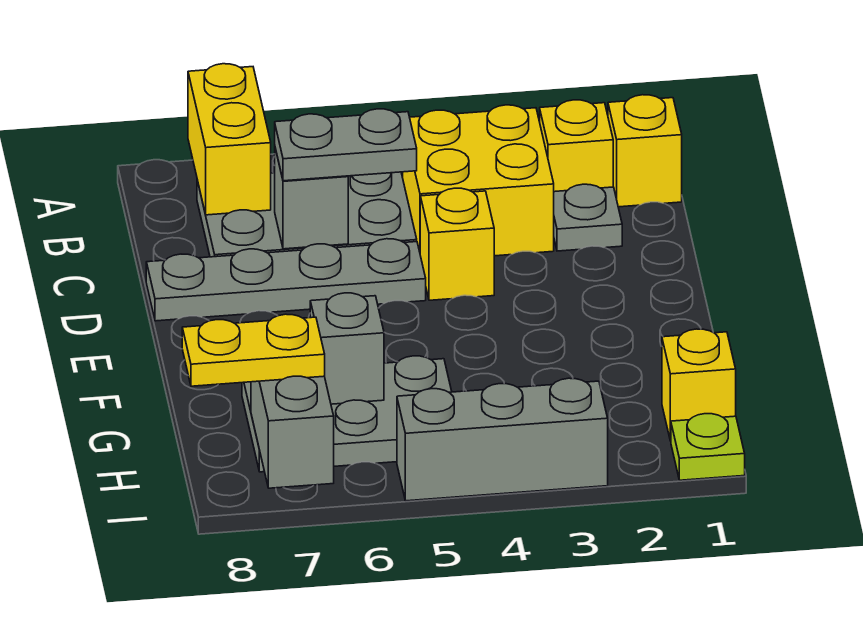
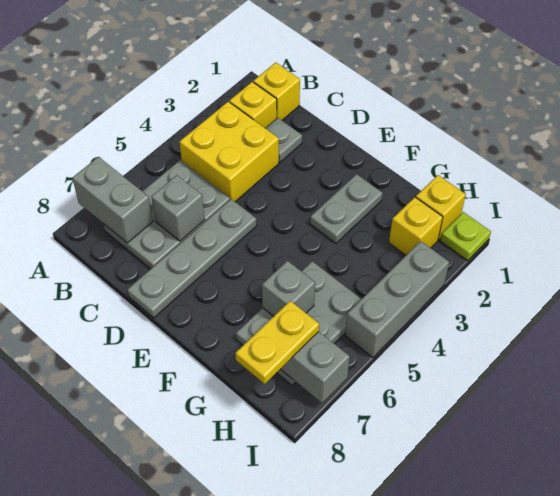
yellow brick A7:B7 level 2 -> grey brick A7:B7 level 2
grey plate C5:C6 level 3 -> grey plate F2:F3 level 1
yellow brick D4 level 1 -> yellow brick H2 level 1

